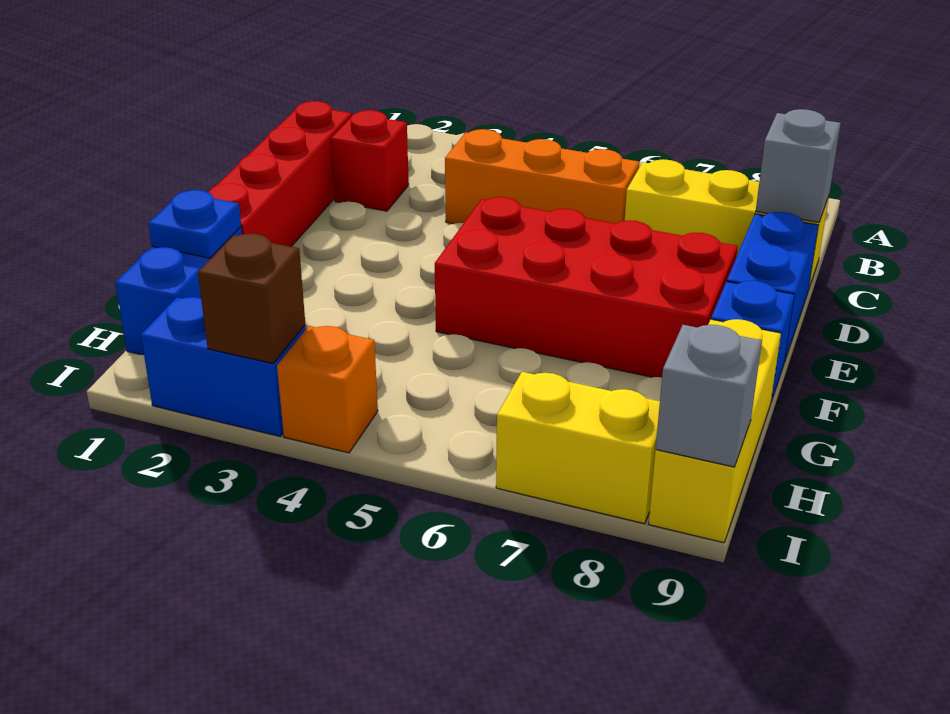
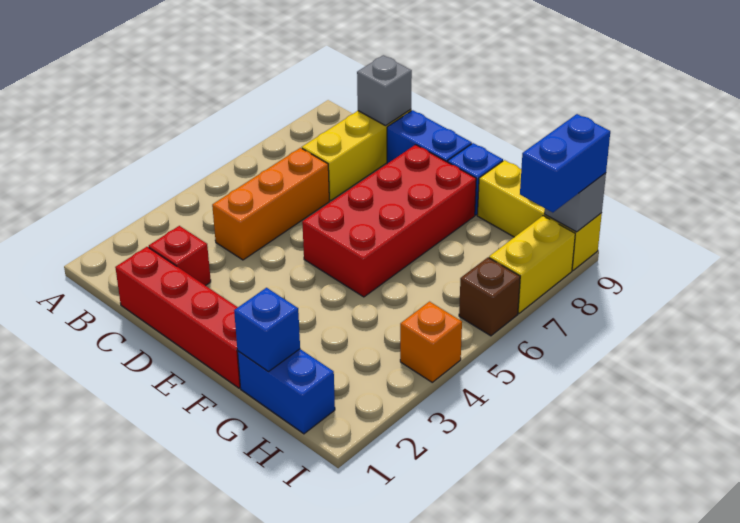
blue plate G1 level 2 -> blue brick G1 level 2
blue brick I2:I3 level 1 -> blue brick I8:I9 level 3
brown brick I3 level 2 -> brown brick I6 level 1

